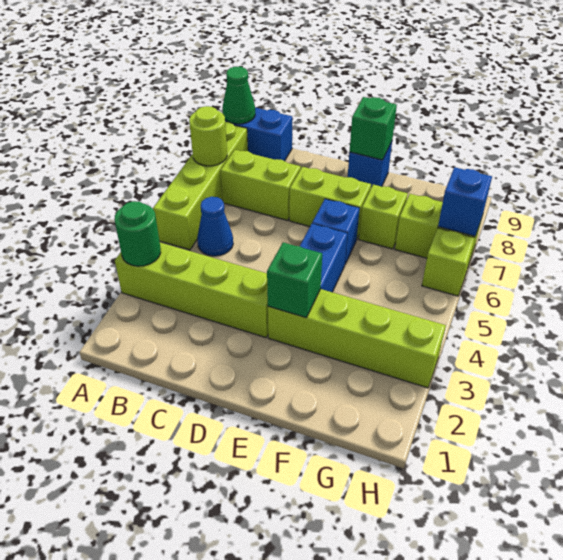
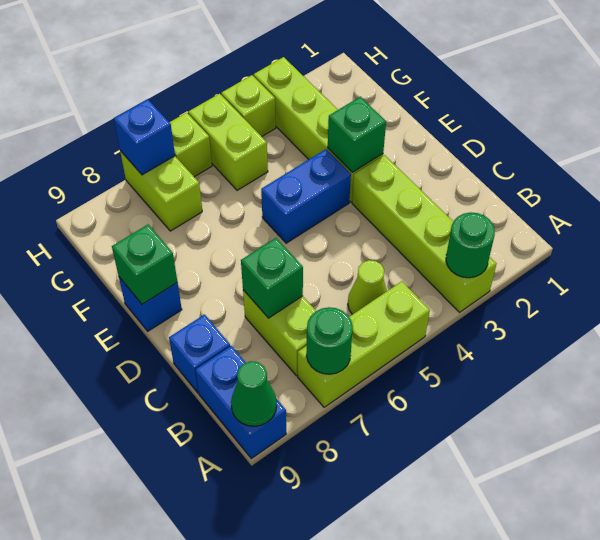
lime brick A5:A8 level 1 -> lime brick A5:A7 level 1
lime round brick A7 level 2 -> green round brick A7 level 2
blue cone B5 level 1 -> lime cone B5 level 1
none -> green brick C7 level 2
lime brick D7:E7 level 1 -> lime brick G5:H5 level 1
blue brick E6 level 1 -> blue brick C9 level 1
lime brick F7 level 1 -> lime brick H4 level 1

